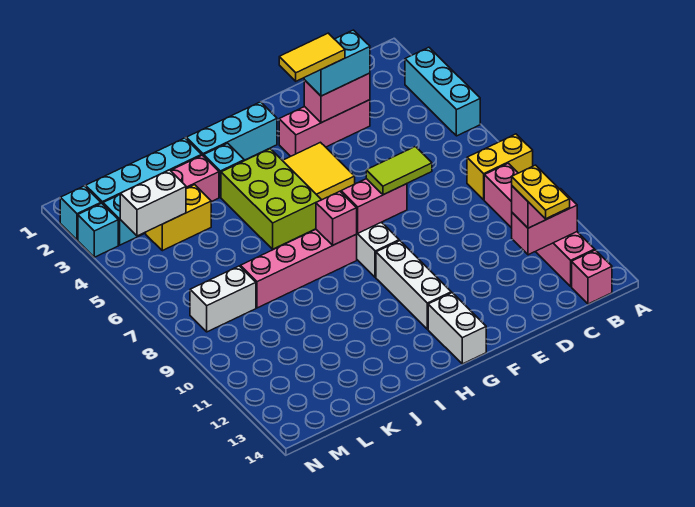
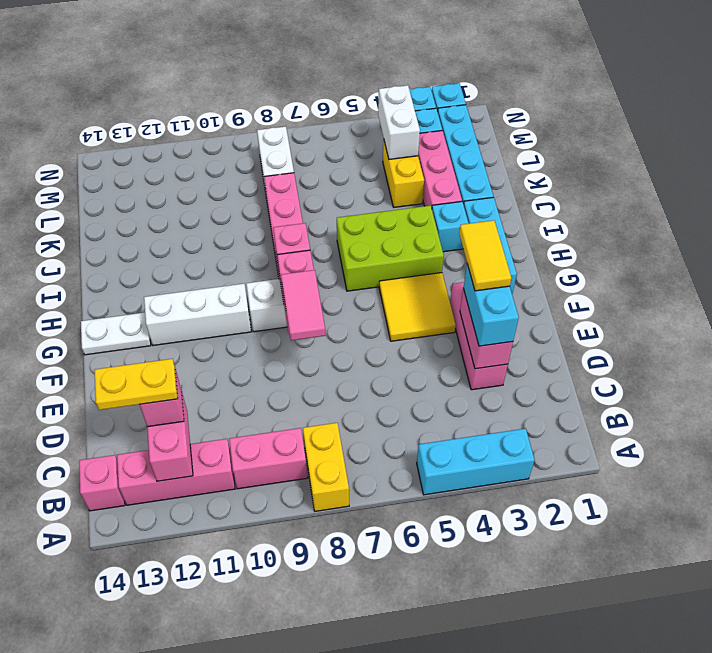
lime tile E8:F8 level 3 -> pink tile E8:F8 level 3
white brick G13:G14 level 1 -> white plate G13:G14 level 1

